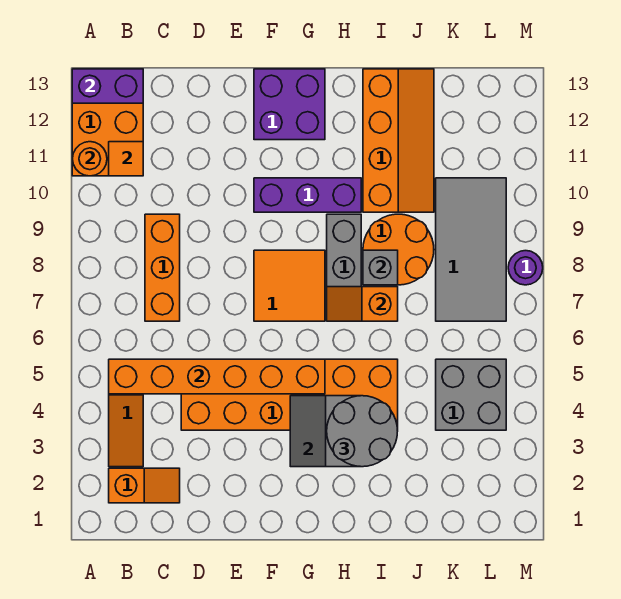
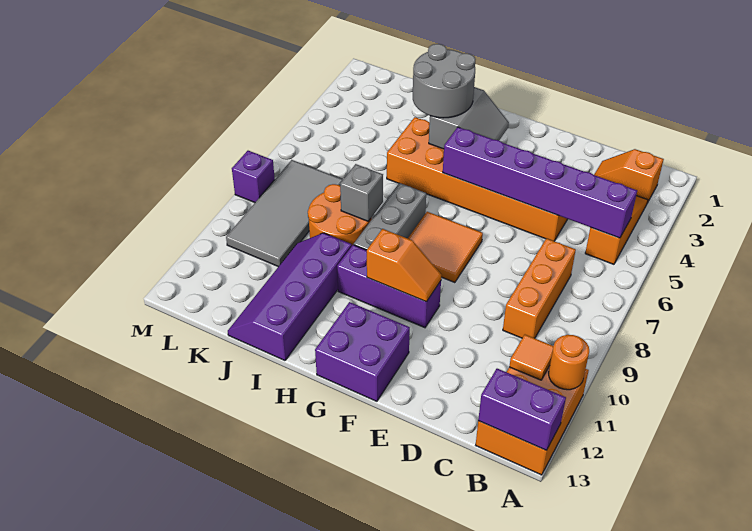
orange brick B5:G5 level 2 -> purple brick B5:G5 level 2
orange slope H7:I7 level 2 top I -> orange slope F10:G10 level 2 top G
orange slope I10:J13 level 1 top I -> purple slope I10:J13 level 1 top I
grey brick K4:L5 level 1 -> none
purple round brick M8 level 1 -> purple brick M8 level 1

